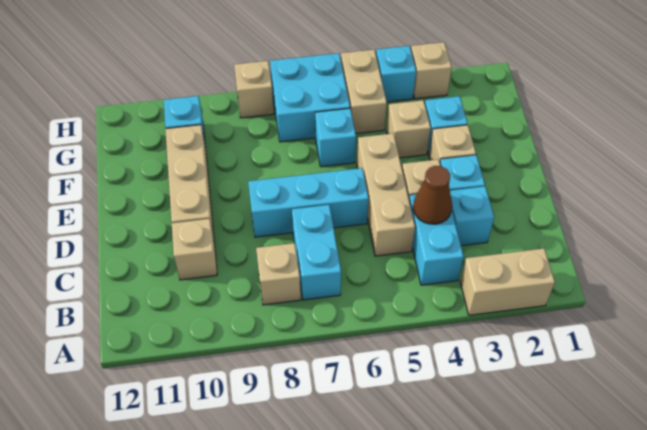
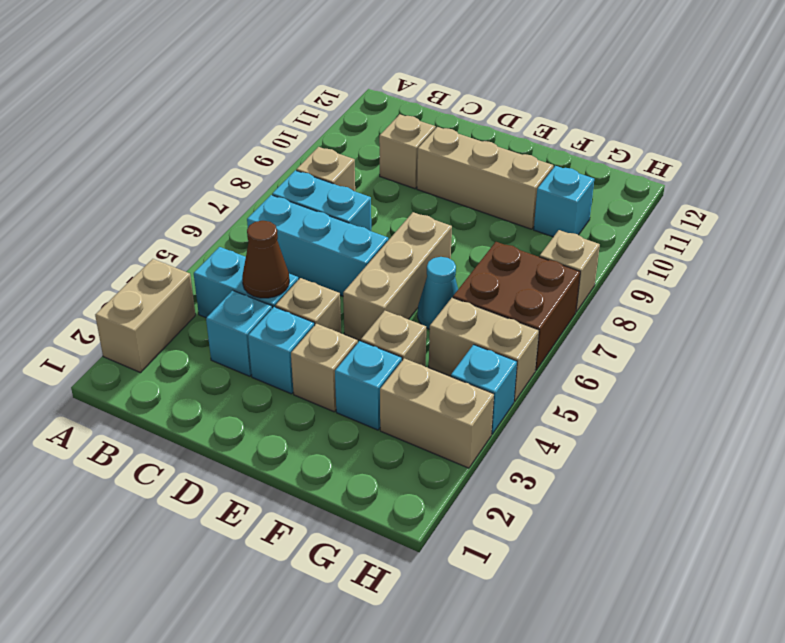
tan brick C5:E5 level 1 -> tan brick E5:E7 level 1
cyan brick D6:D8 level 1 -> cyan brick B6:D6 level 1
cyan brick F6 level 1 -> cyan cone F6 level 1
cyan brick G6:H7 level 1 -> brown brick G6:H7 level 1
tan brick H3 level 1 -> tan brick G3:H3 level 1

